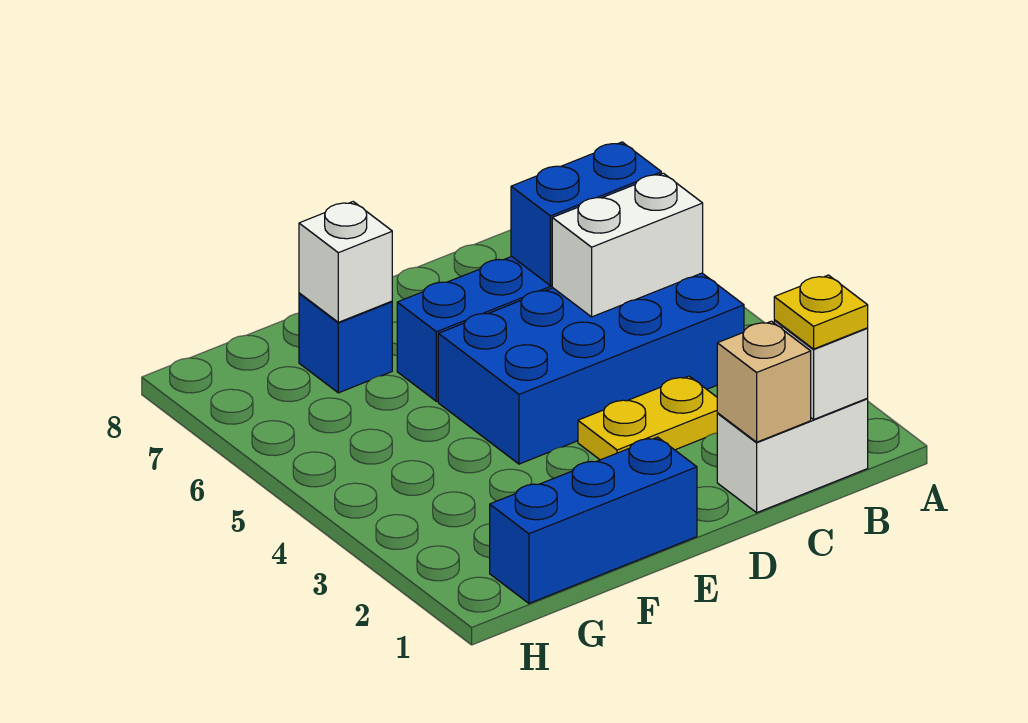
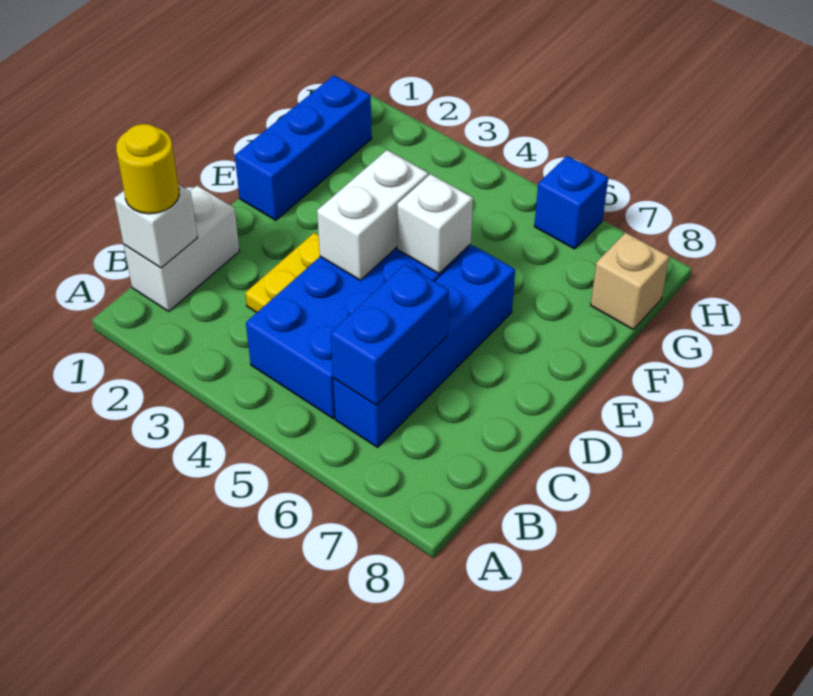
yellow plate B1 level 3 -> yellow round brick B1 level 3
white brick B5:C5 level 2 -> white brick D4:E4 level 2
tan brick C1 level 2 -> tan brick G8 level 1
blue brick F7 level 1 -> blue brick H6 level 1
white brick F7 level 2 -> white brick E5 level 2

